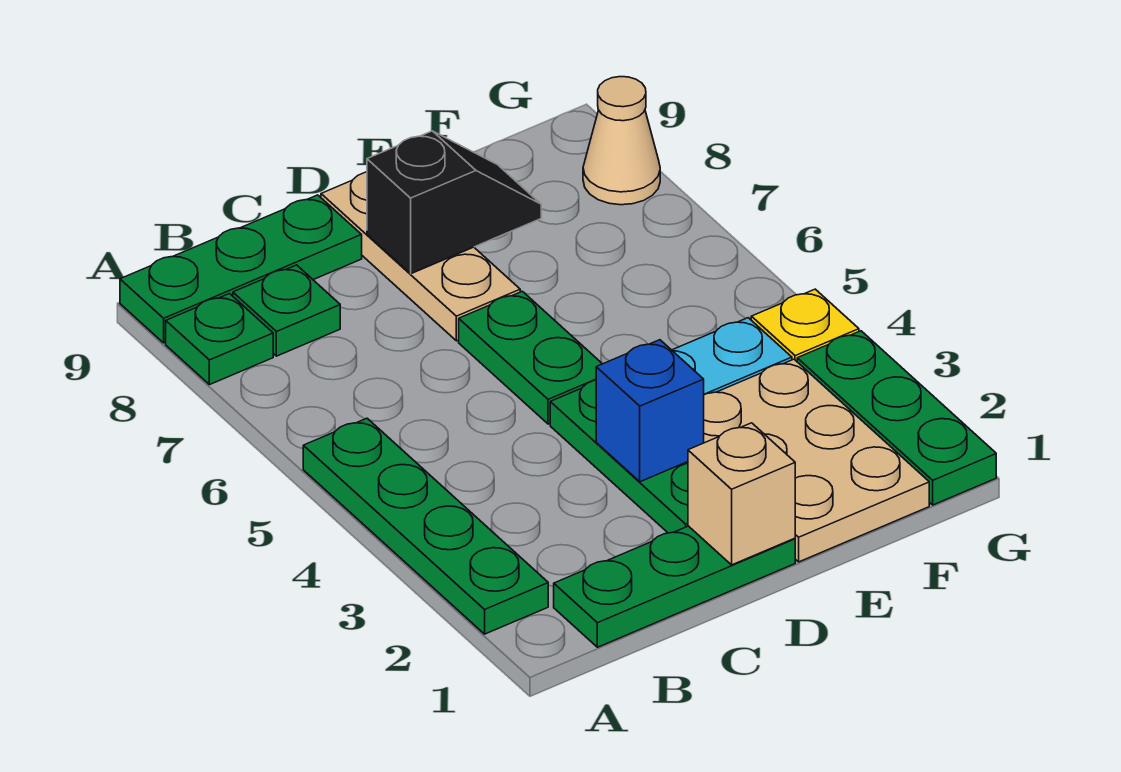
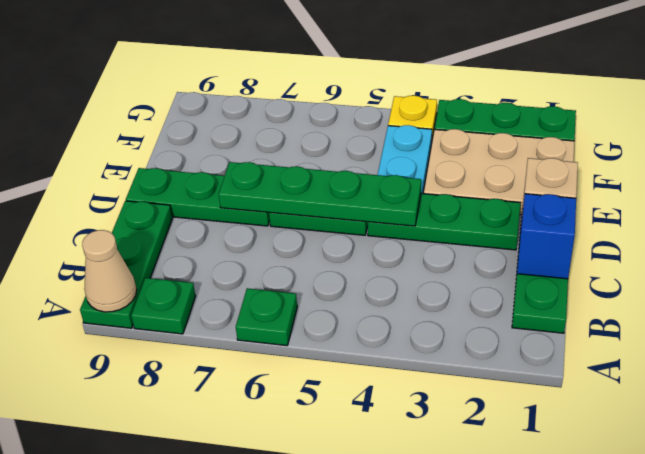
green plate A2:A5 level 1 -> green plate D4:D7 level 2
green plate B8 level 1 -> green plate A6 level 1
blue brick D3 level 2 -> blue brick C1 level 2
tan plate D7:D9 level 1 -> green plate D7:D9 level 1
black slope D8:E8 level 2 top D -> none
tan cone G8 level 1 -> tan cone A9 level 2

